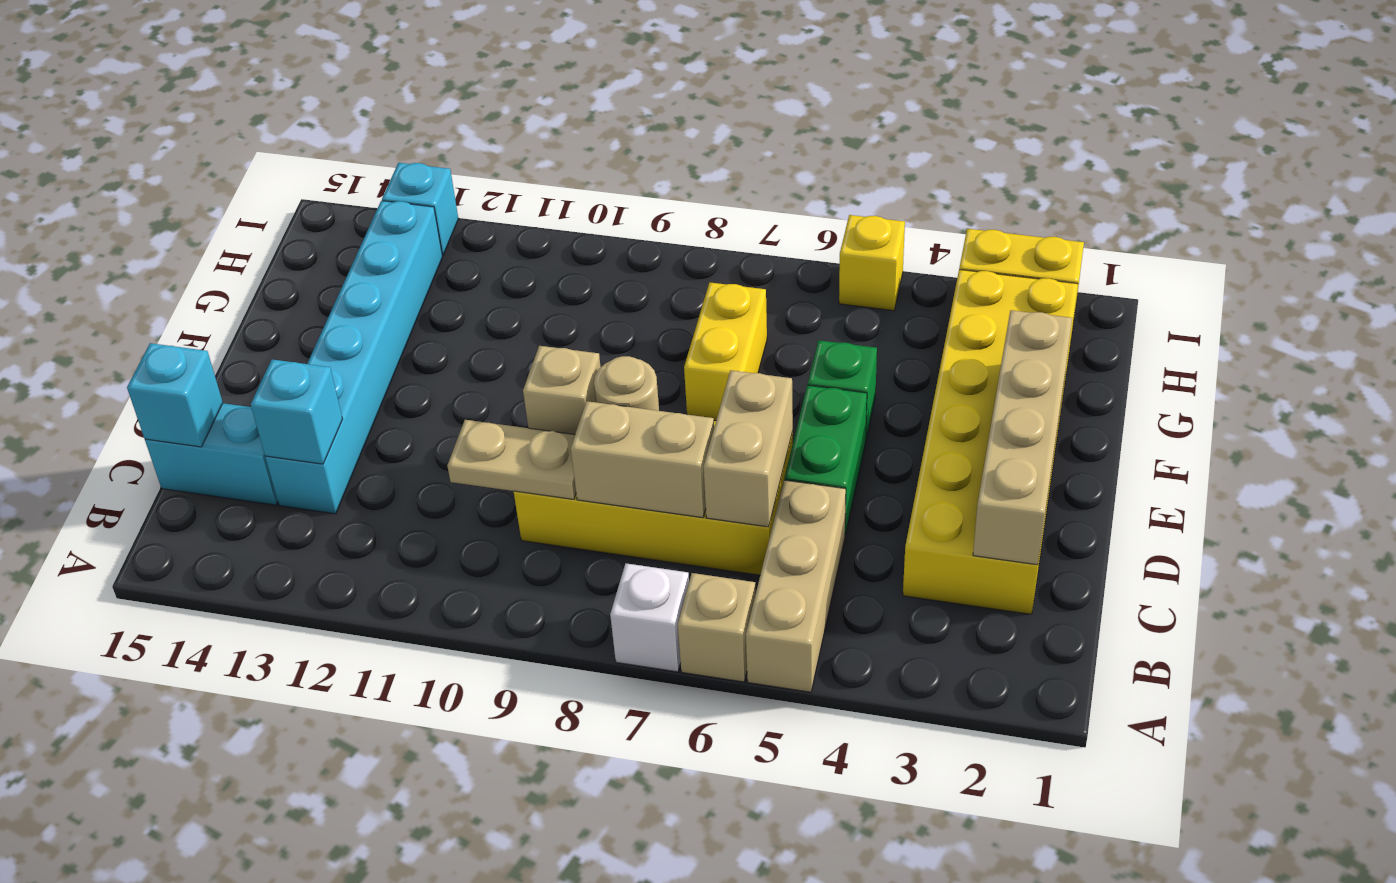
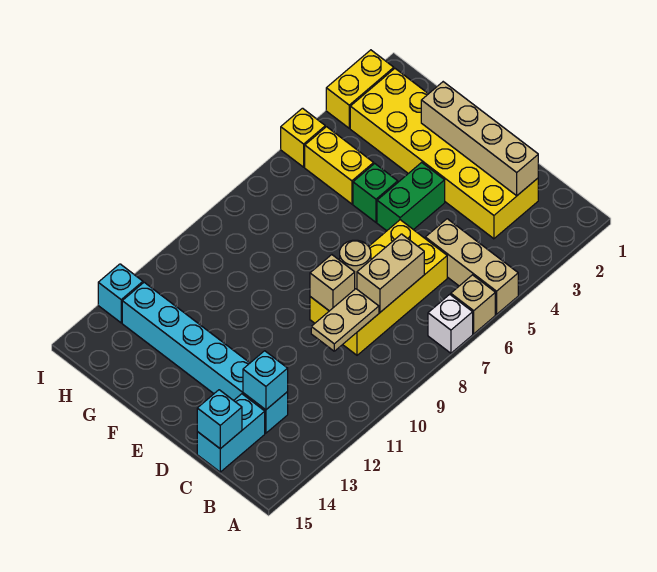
tan brick C6:D6 level 2 -> none
green brick D5:E5 level 1 -> green brick E4:E5 level 1
yellow brick F7:G7 level 1 -> yellow brick G5:H5 level 1

